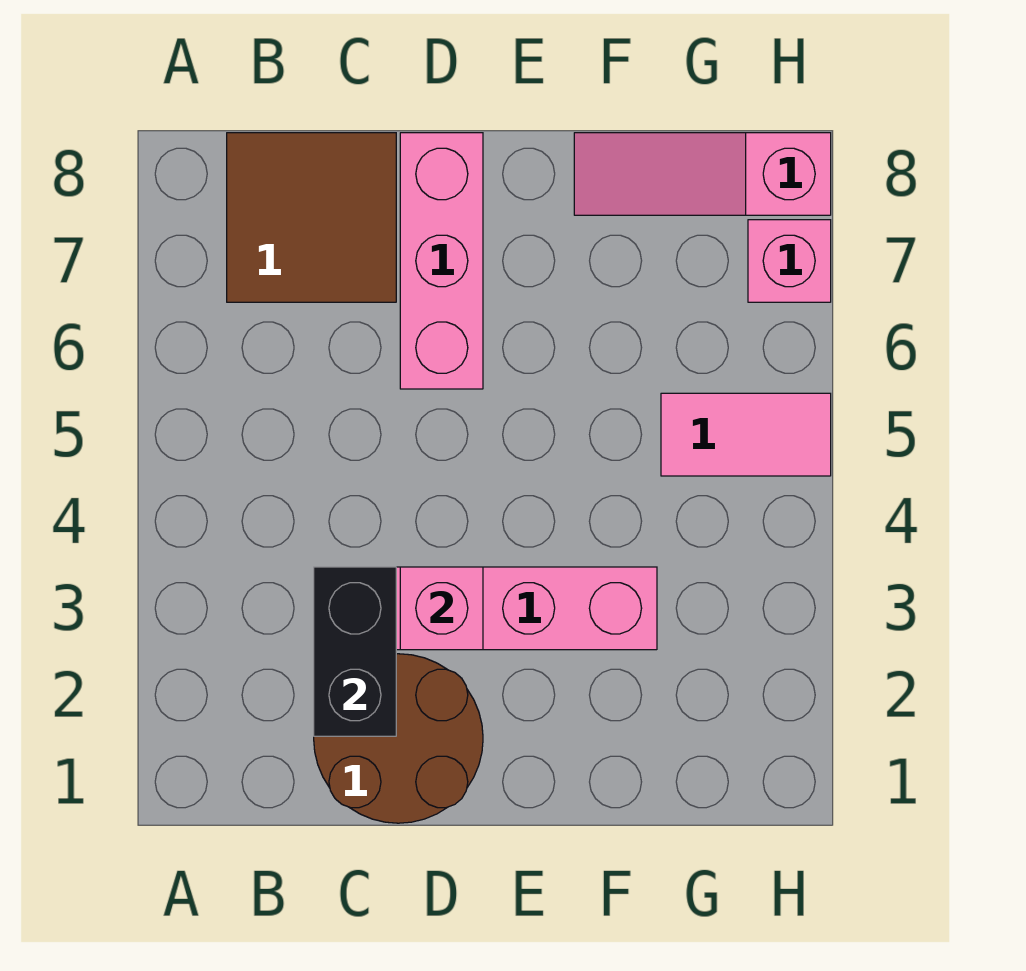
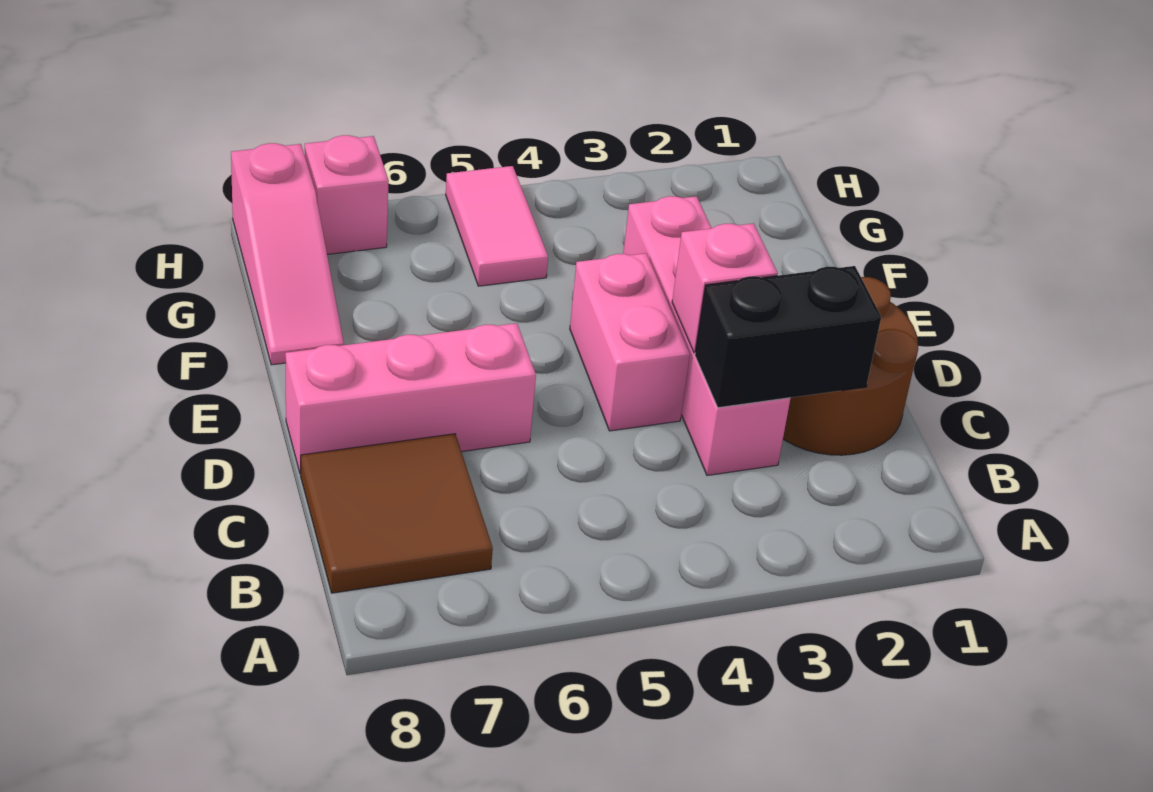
none -> pink brick D4:E4 level 1

